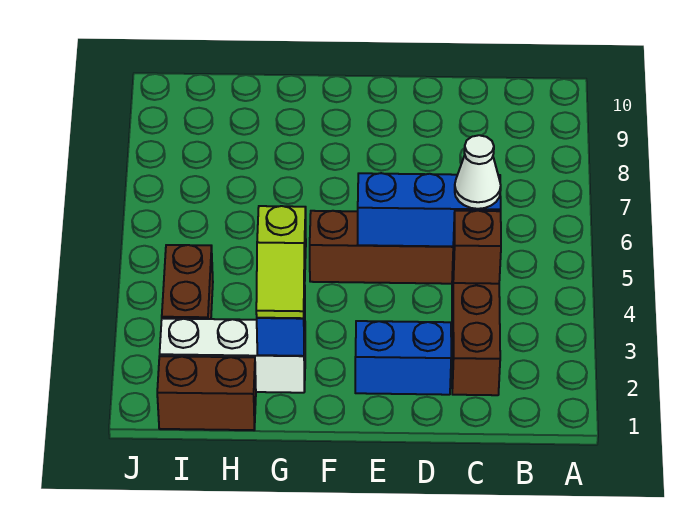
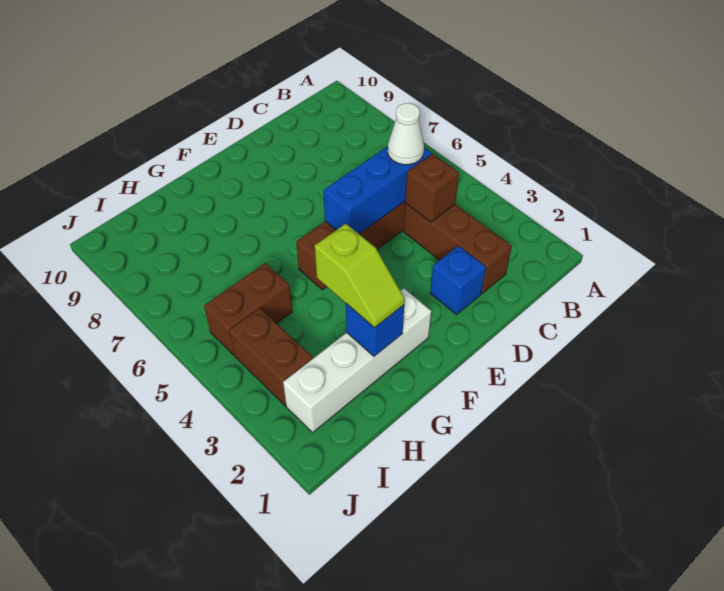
blue brick D2:E2 level 1 -> blue brick D2 level 1
white brick G2:I2 level 1 -> white brick F2:I2 level 1
brown brick H1:I1 level 1 -> brown brick H5:I5 level 1

